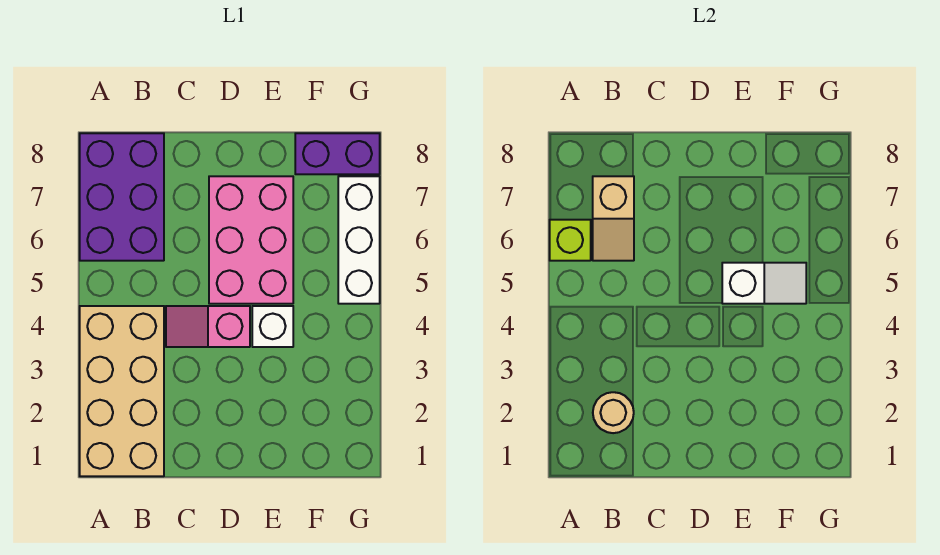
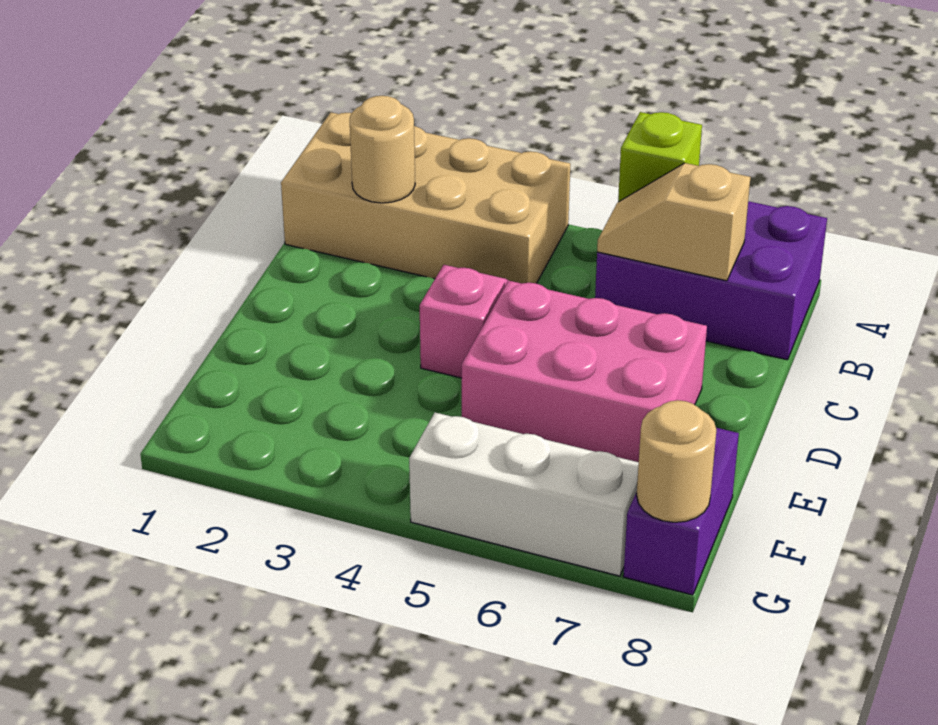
white brick E4 level 1 -> none
white slope E5:F5 level 2 top E -> none
none -> tan round brick G8 level 2

